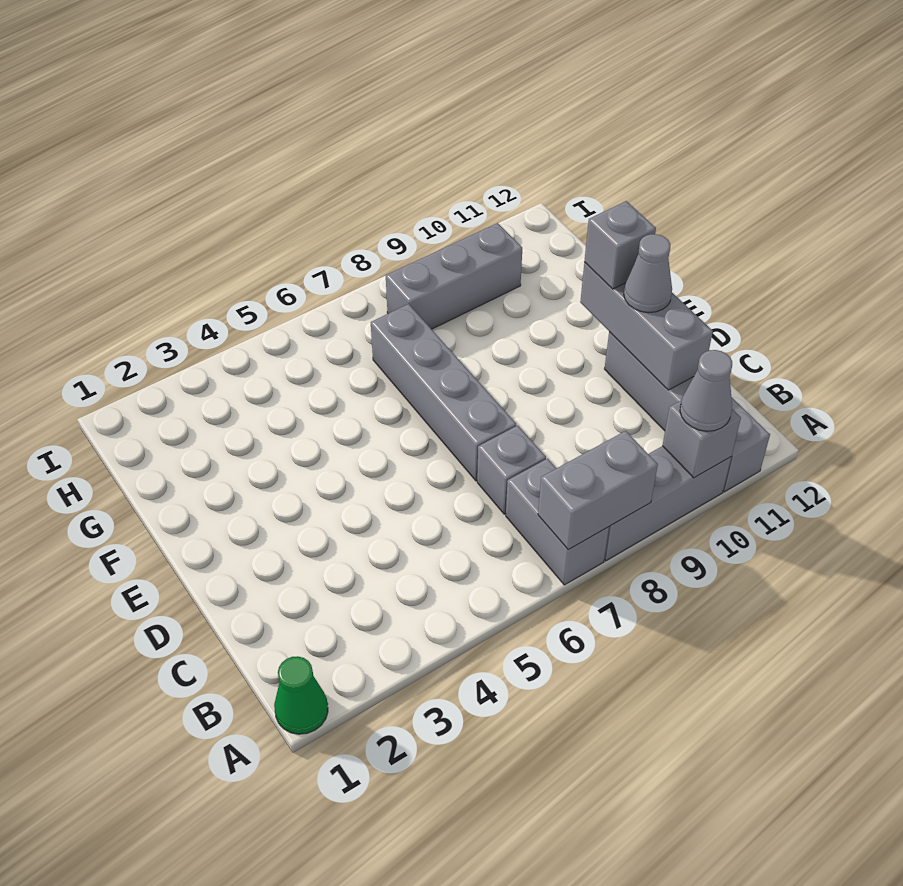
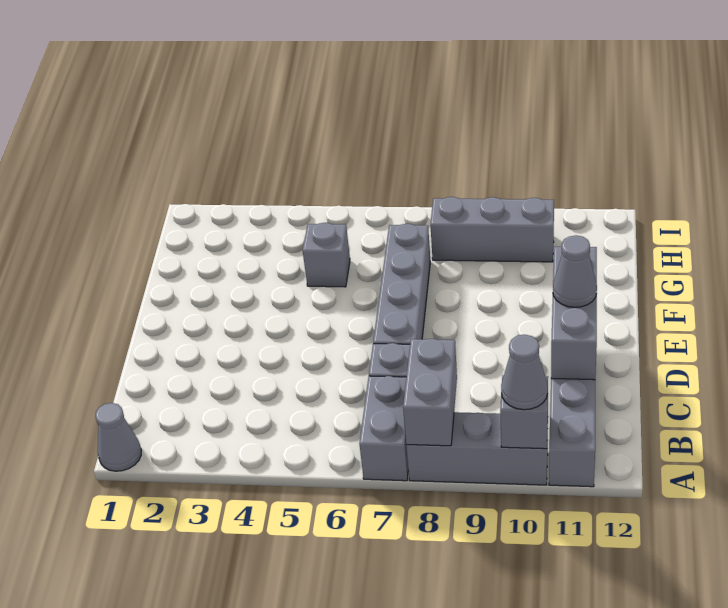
green cone A1 level 1 -> grey cone A1 level 1
grey brick A7:A8 level 2 -> grey brick A8:B8 level 2
grey brick E11 level 3 -> grey brick G5 level 1

